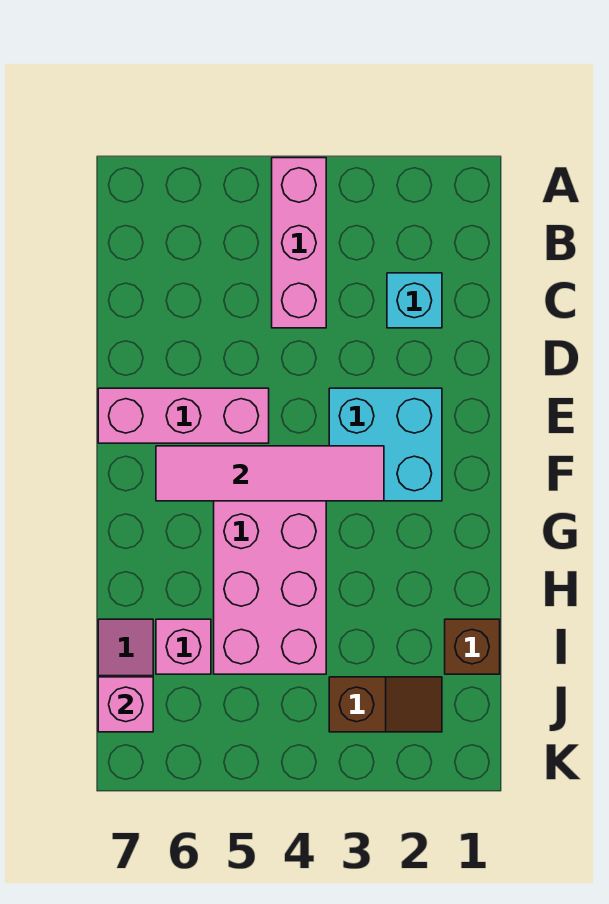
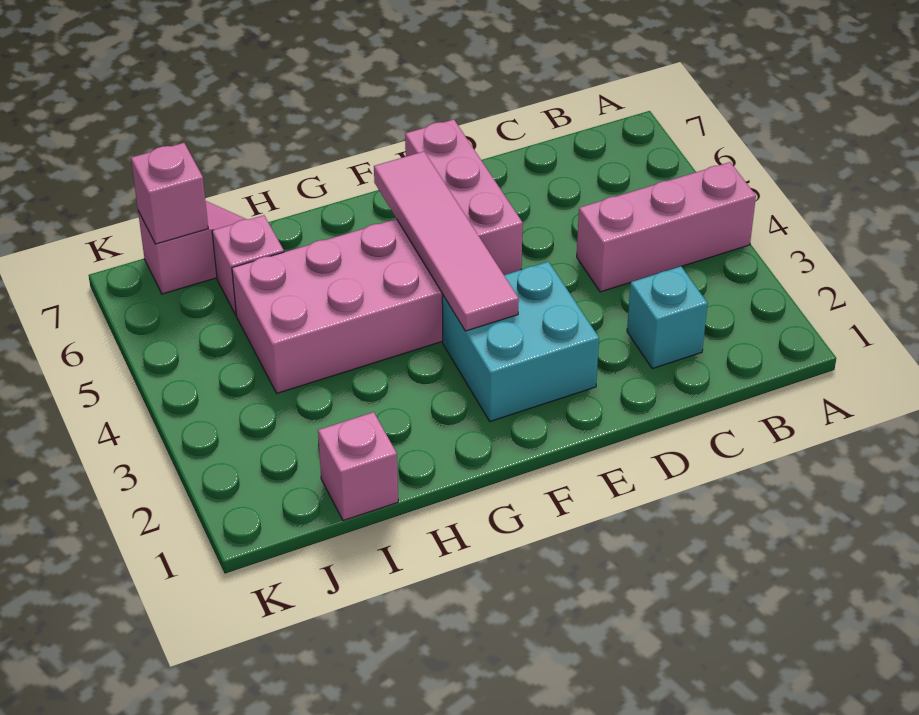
brown brick I1 level 1 -> pink brick I1 level 1
brown slope J2:J3 level 1 top 3 -> none

